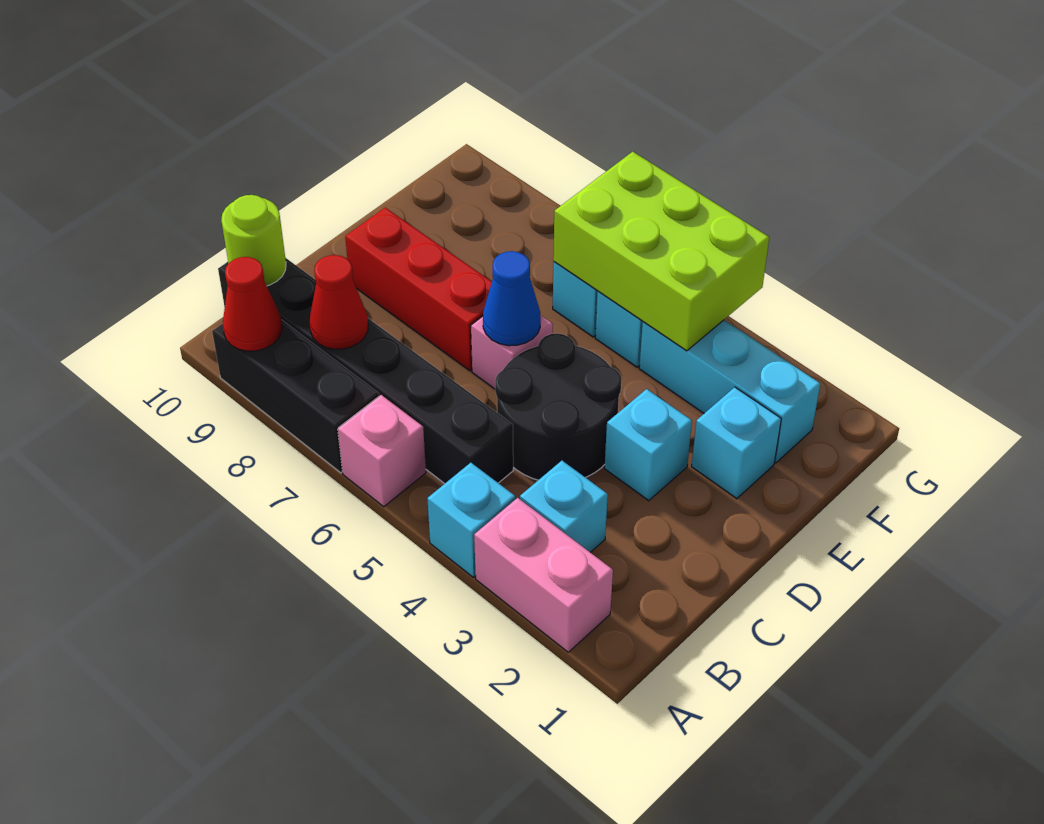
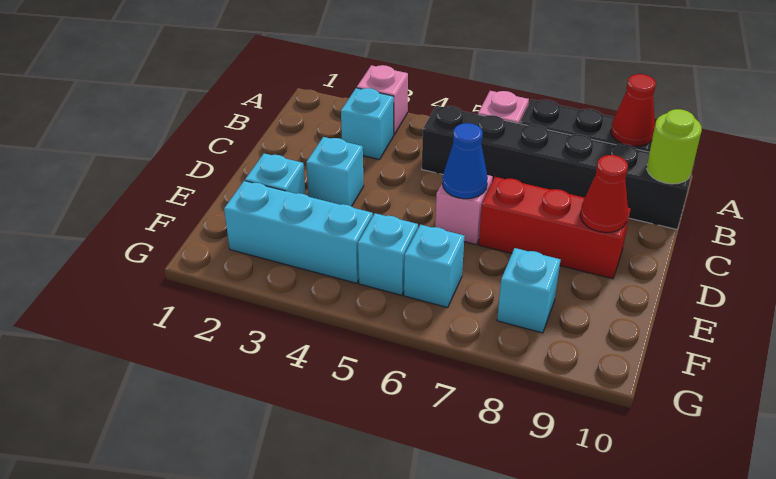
pink brick A2:A3 level 1 -> pink brick A3 level 1
cyan brick A4 level 1 -> cyan brick F8 level 1
red cone B8 level 2 -> red cone D9 level 2
black round brick C4:D5 level 1 -> none
lime brick F4:G6 level 2 -> none

